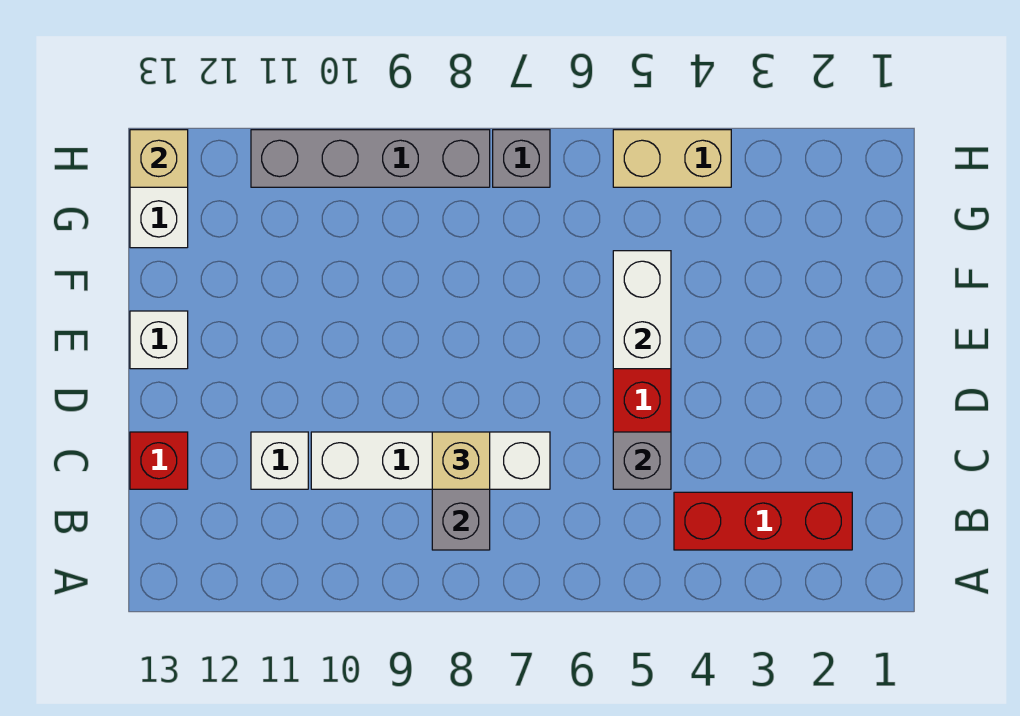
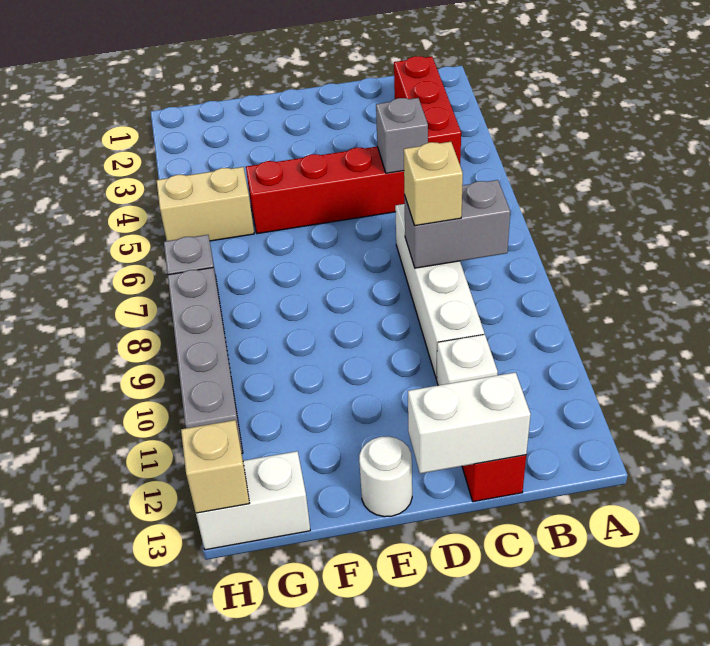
white brick E5:F5 level 2 -> white brick C13:D13 level 2
white brick E13 level 1 -> white round brick E13 level 1
tan brick H4:H5 level 1 -> tan brick G5:H5 level 1

